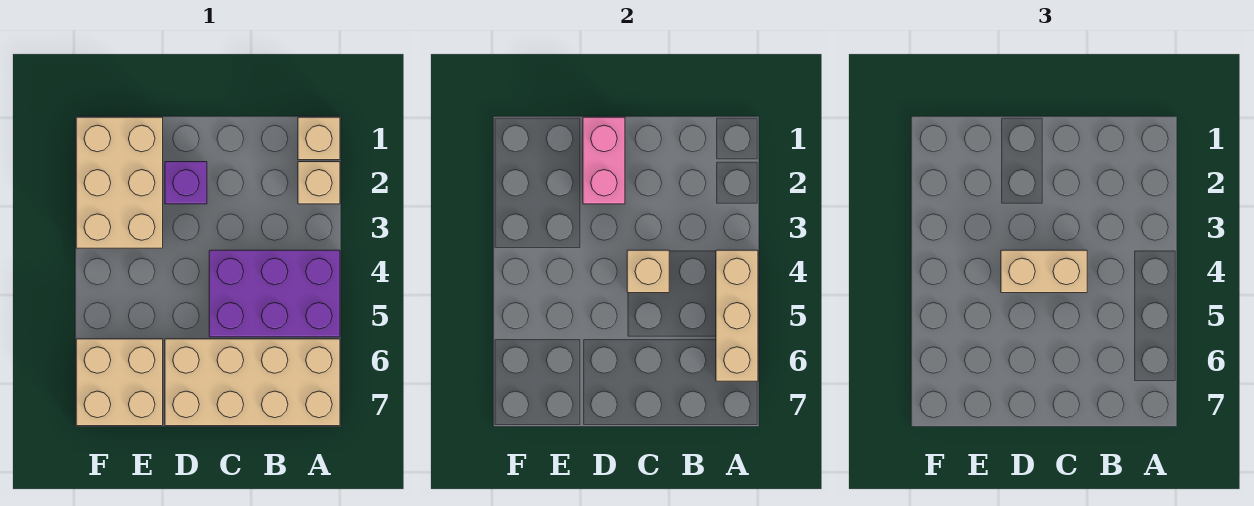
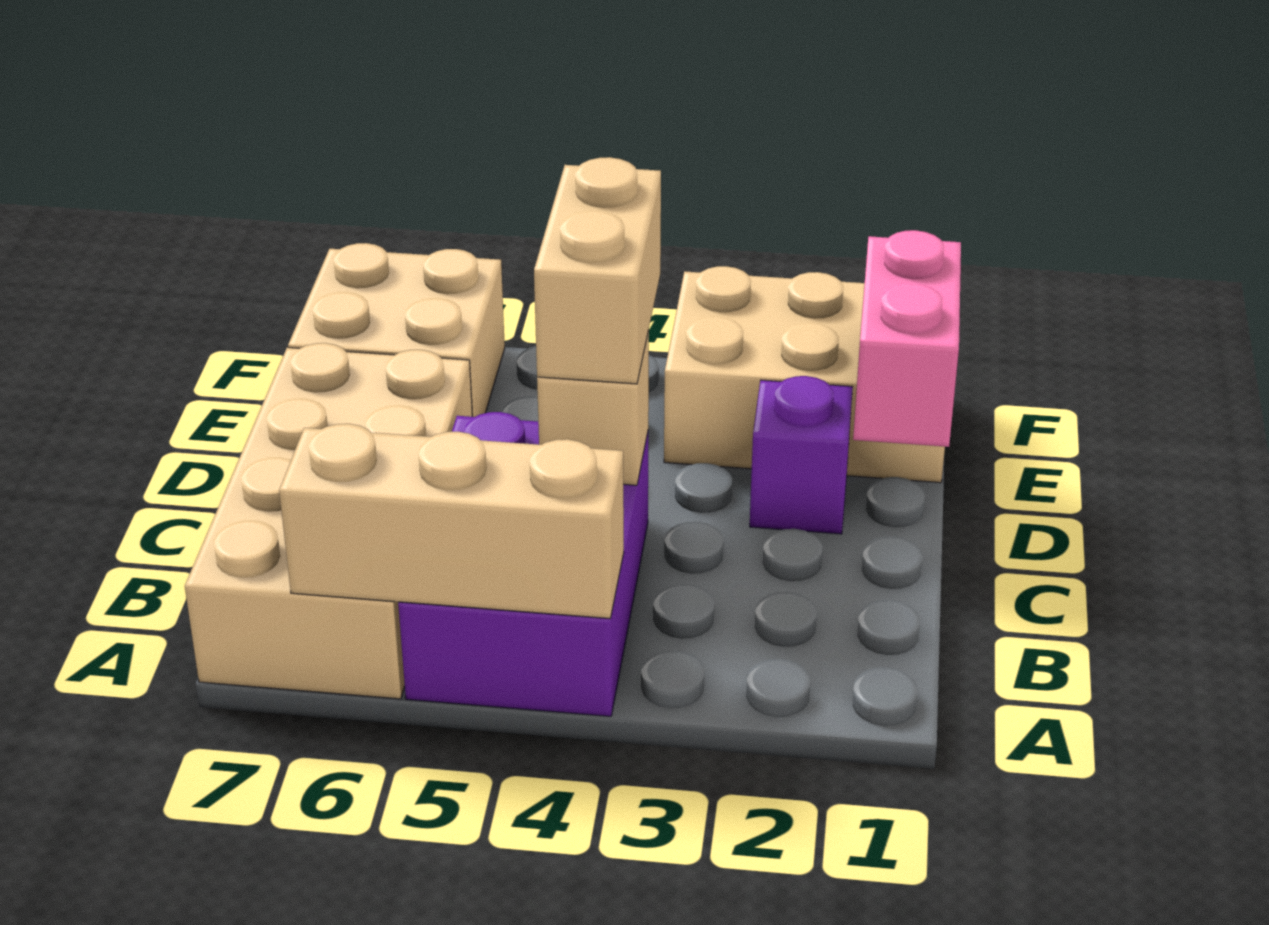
tan brick A1 level 1 -> none
tan brick A2 level 1 -> none
pink brick D1:D2 level 2 -> pink brick D1:E1 level 2

